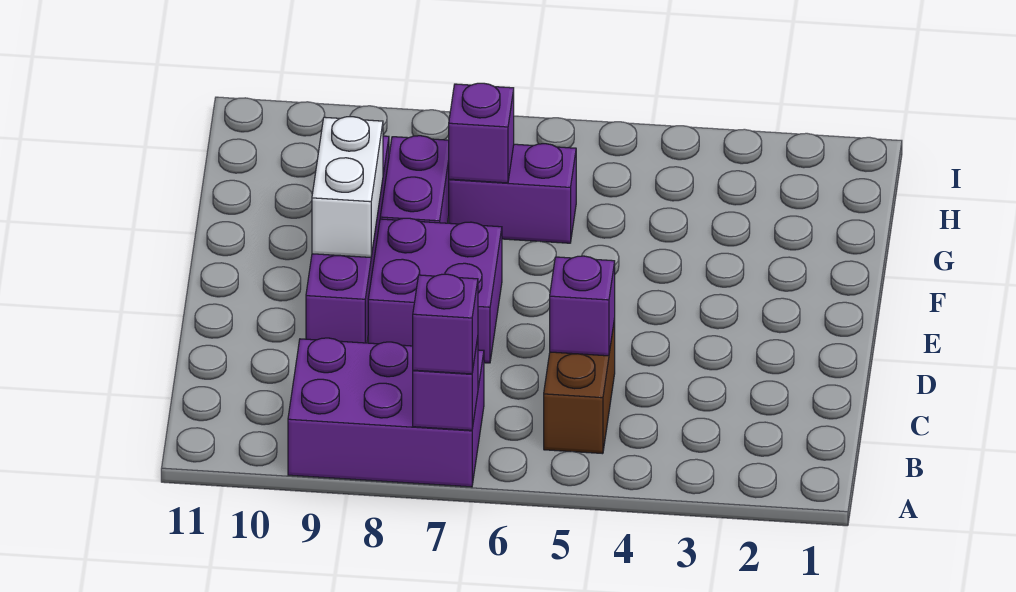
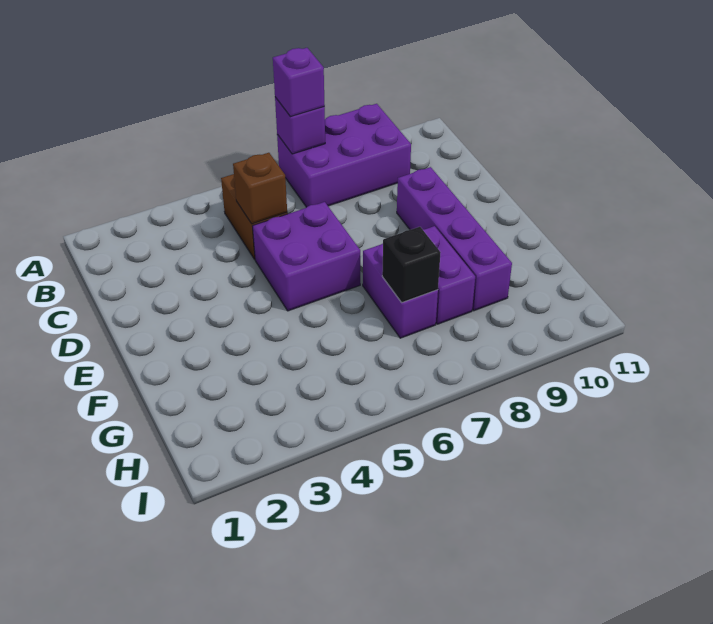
purple brick C5 level 2 -> brown brick C5 level 2
purple brick D7:E8 level 1 -> purple brick D5:E6 level 1
white brick E9:F9 level 2 -> none
purple brick G6:G7 level 1 -> purple brick F7:G7 level 1
purple brick G7 level 2 -> black brick G7 level 2

